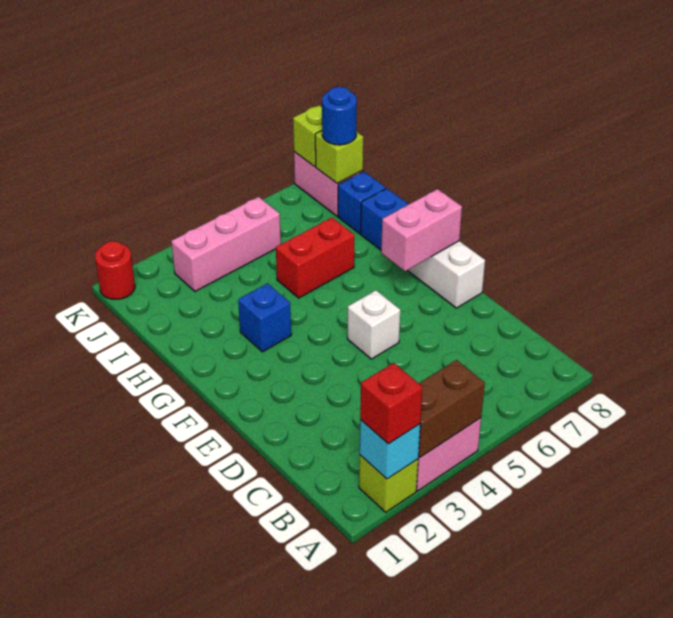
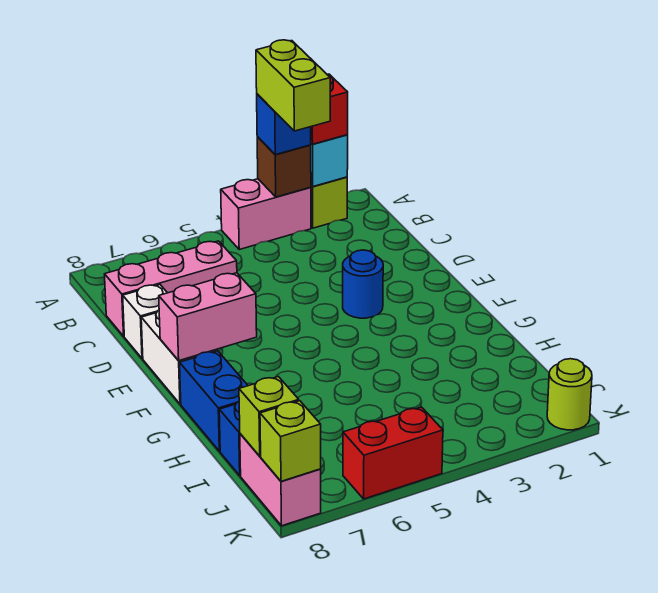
brown brick A3:A4 level 2 -> brown brick A3 level 2
none -> lime brick A3:B3 level 4
white brick E5 level 1 -> white brick D8 level 1
blue brick G3 level 1 -> blue brick A3 level 3
red brick H5:H6 level 1 -> red brick K5:K6 level 1
pink brick J3:J5 level 1 -> pink brick C6:C8 level 1
blue round brick J8 level 3 -> blue round brick E3 level 1
red round brick K1 level 1 -> lime round brick K1 level 1

